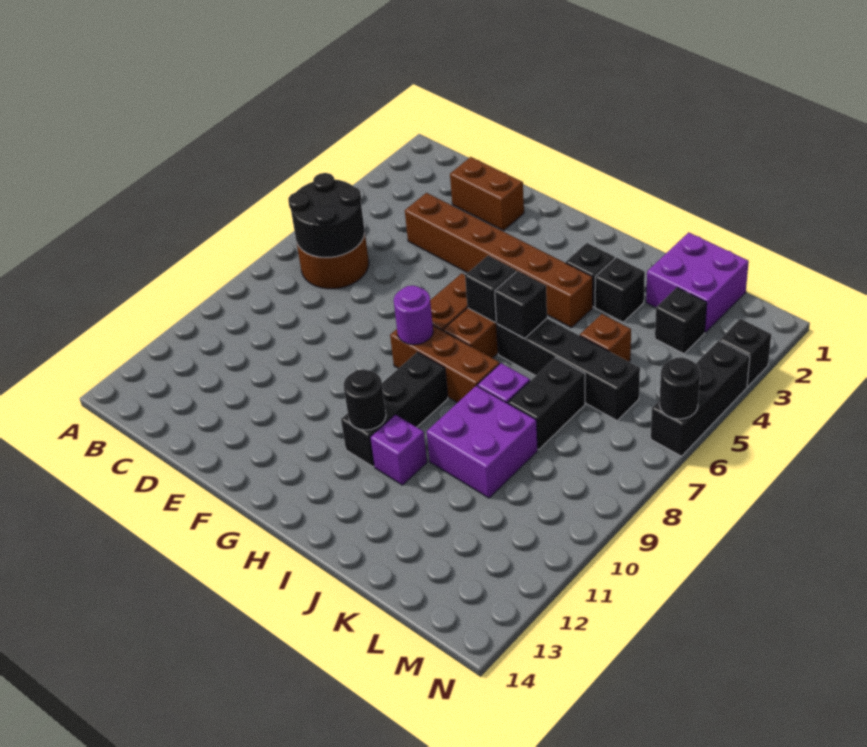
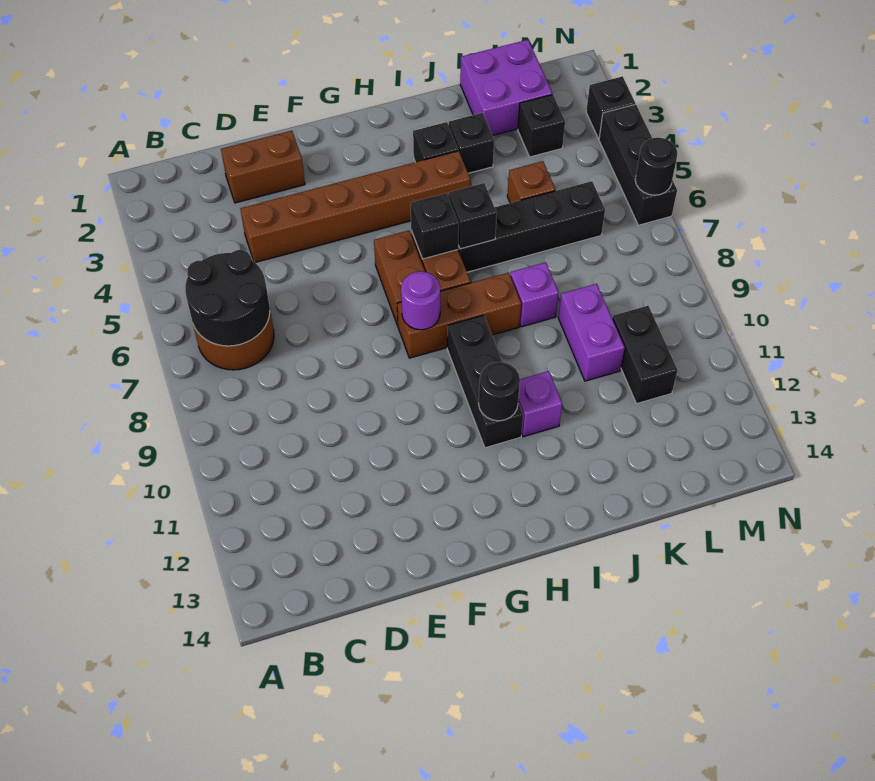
purple brick J9:K10 level 1 -> purple brick K9:K10 level 1
black brick K7:K8 level 1 -> black brick L10:L11 level 1

